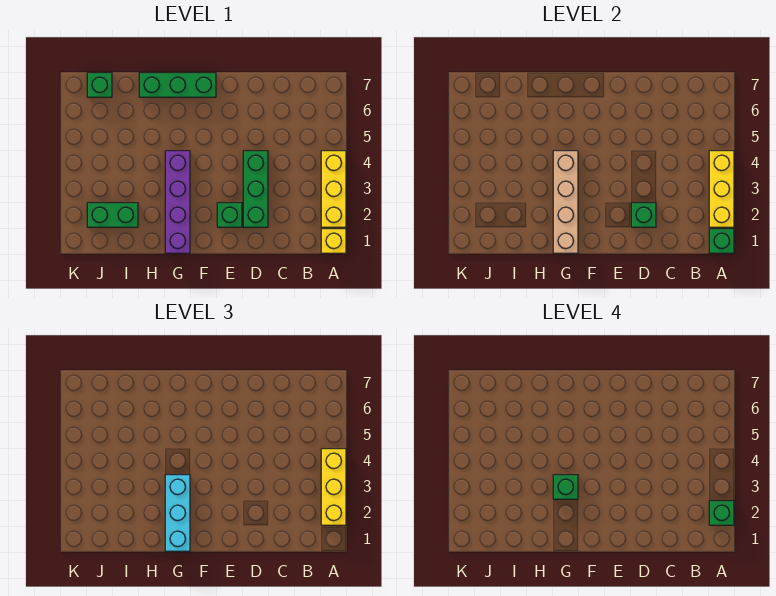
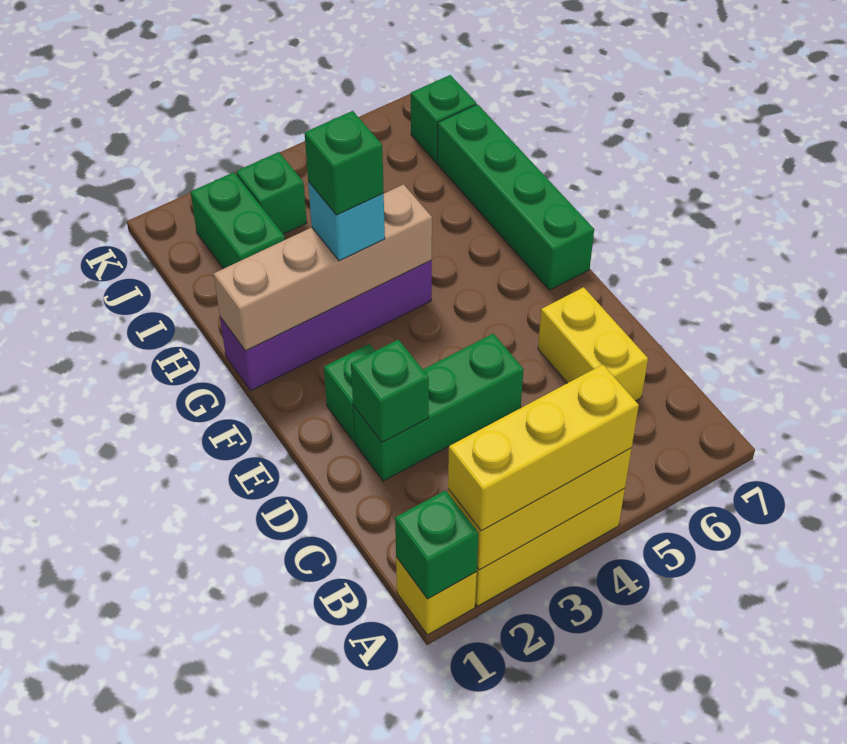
green brick A2 level 4 -> green brick J3 level 1
none -> yellow brick C6:D6 level 1
green brick F7:H7 level 1 -> green brick F7:I7 level 1
cyan brick G1:G3 level 3 -> cyan brick G3 level 3

